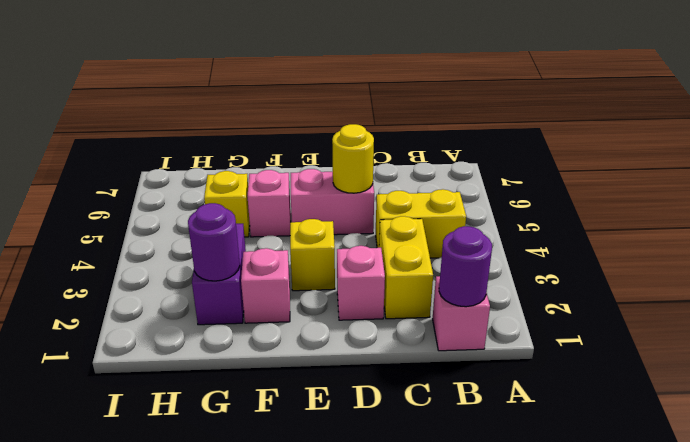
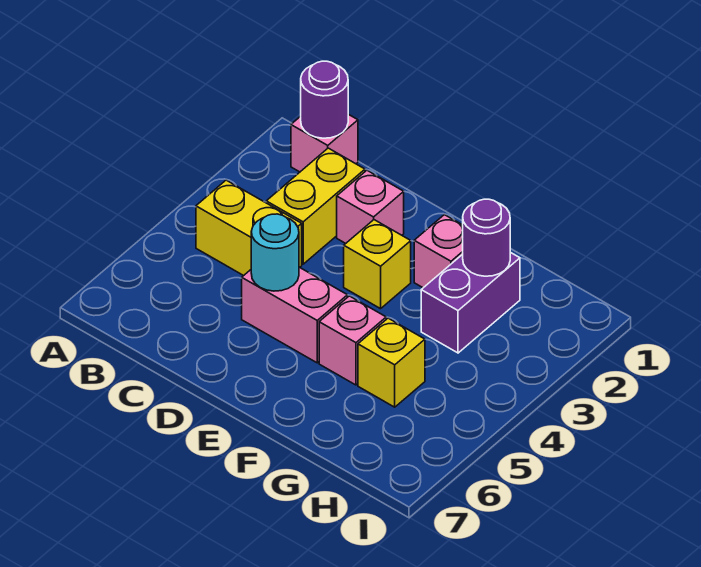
yellow round brick D5 level 2 -> cyan round brick D5 level 2

